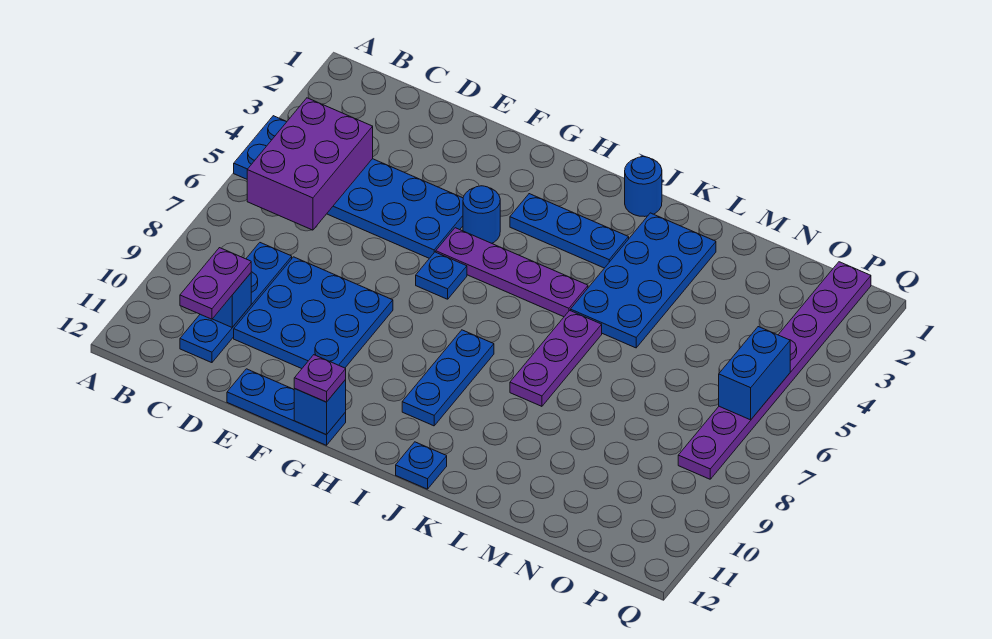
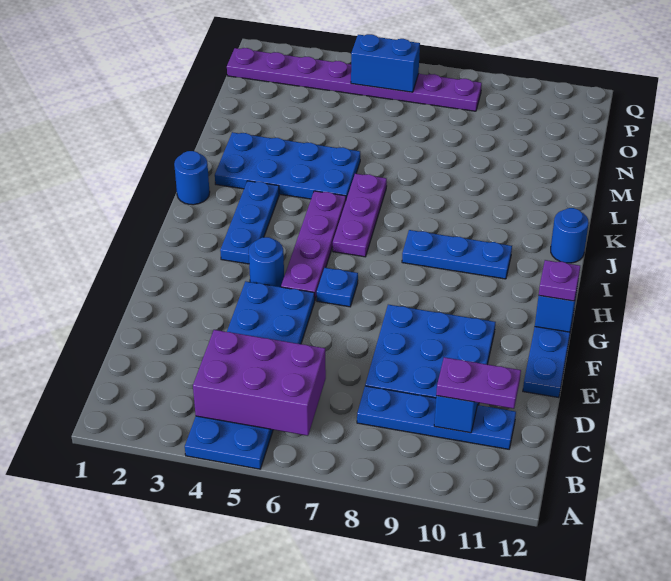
blue plate J12 level 1 -> blue round brick J12 level 1
purple plate K6:K8 level 1 -> purple plate I6:K6 level 1

